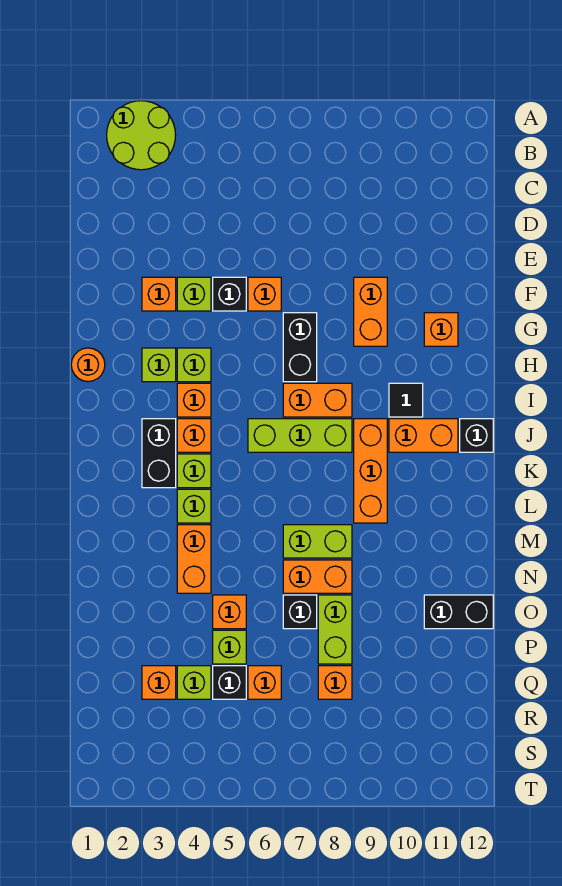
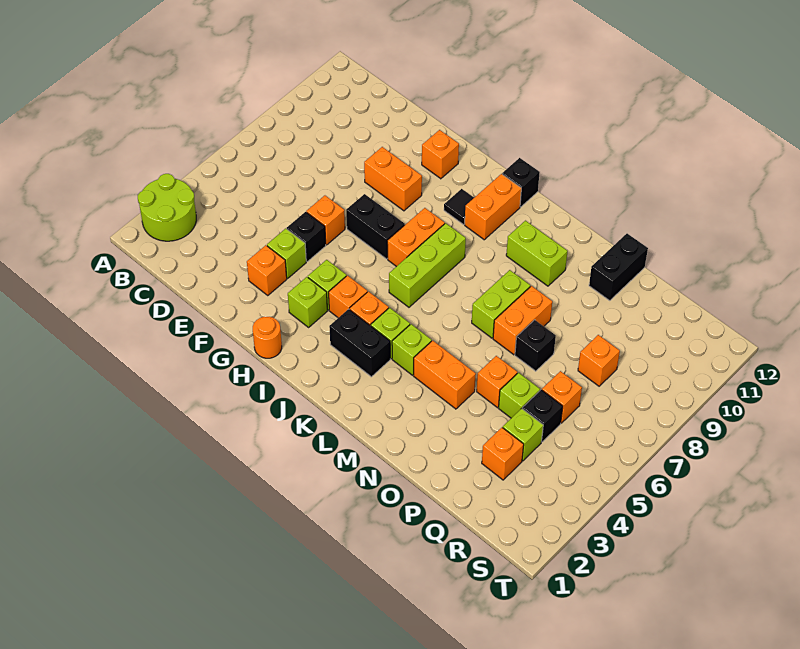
orange brick J9:L9 level 1 -> none
lime brick O8:P8 level 1 -> lime brick L10:M10 level 1

